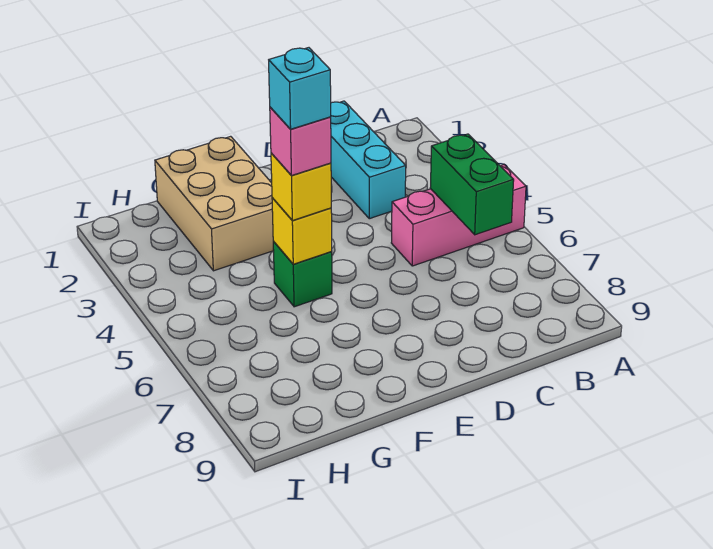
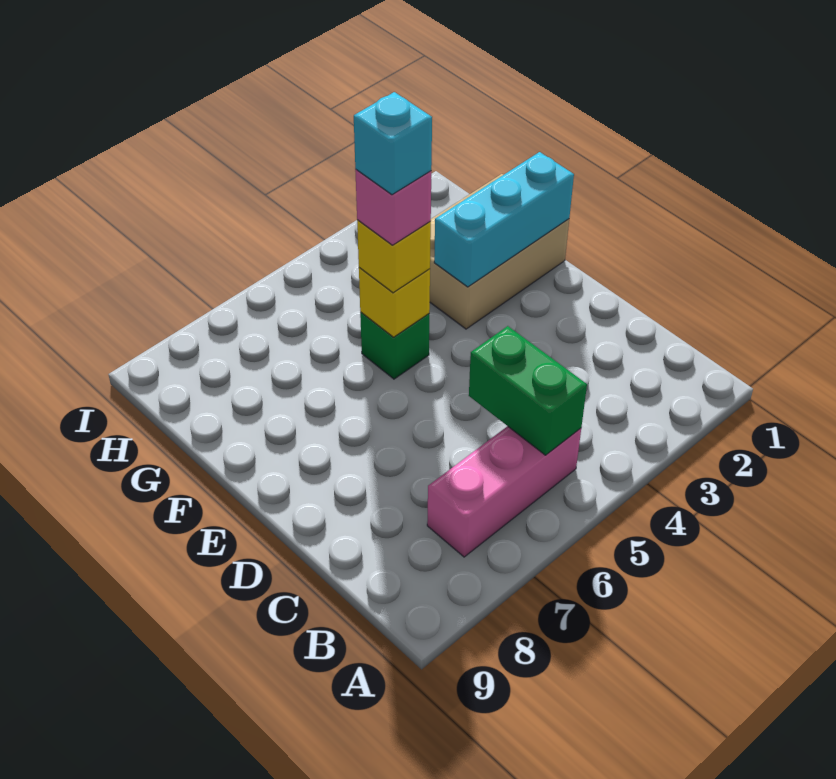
pink brick A5:C5 level 1 -> pink brick B5:B7 level 1
green brick B5:B6 level 2 -> green brick B5:C5 level 2
cyan brick C1:C3 level 1 -> cyan brick F1:F3 level 2

